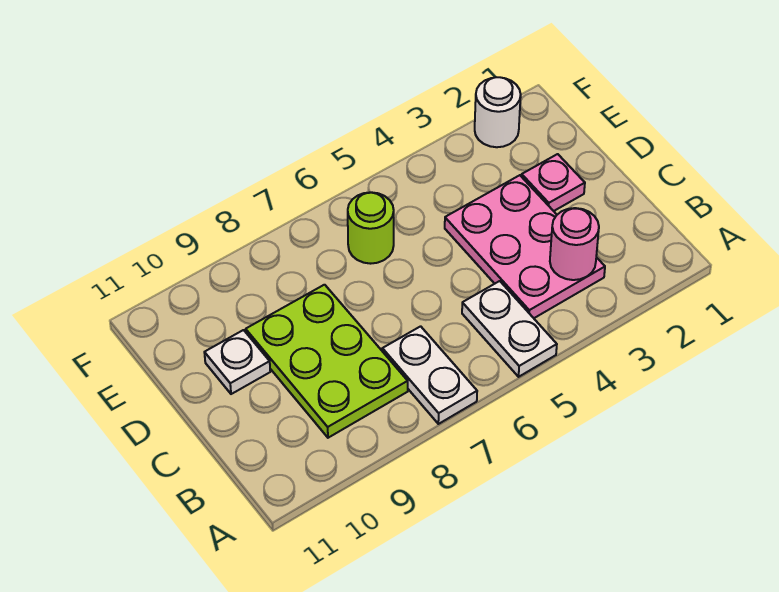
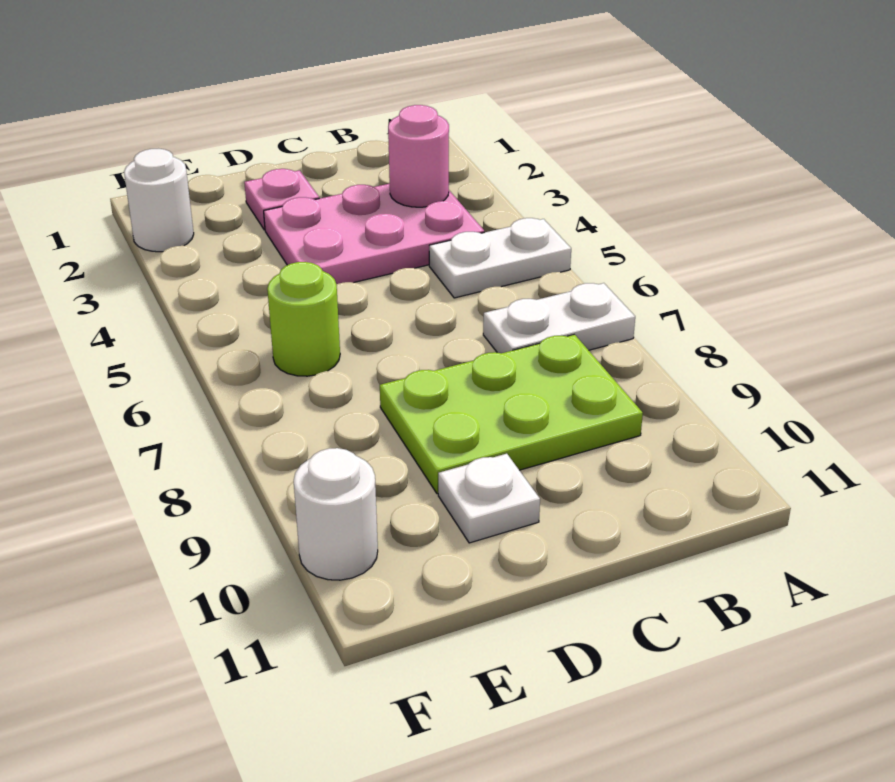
none -> white round brick F10 level 1

